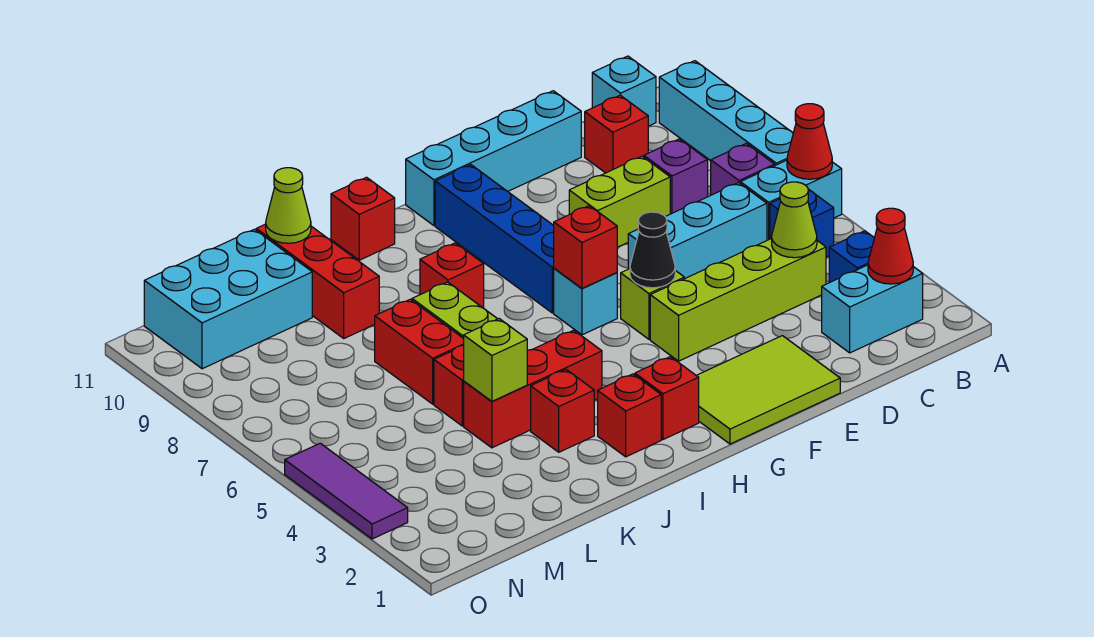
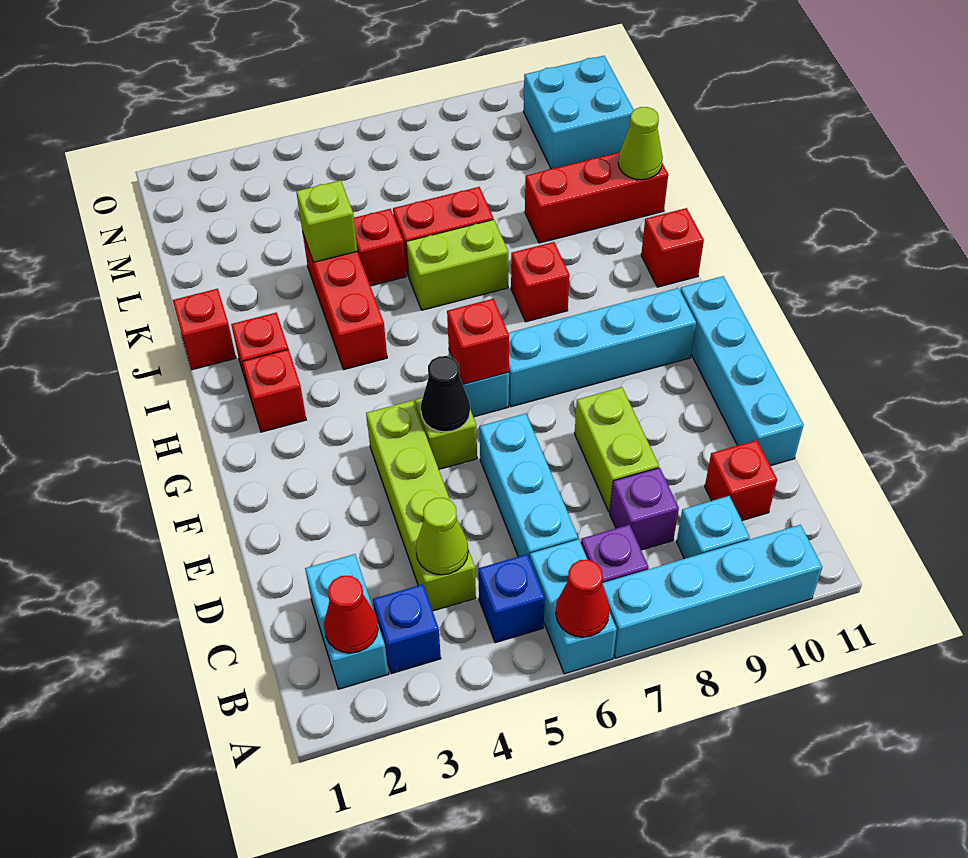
cyan brick B11 level 1 -> cyan brick B9 level 1
lime tile E1:G2 level 1 -> none
blue brick G7:G10 level 1 -> cyan brick G7:G10 level 1
red brick J3 level 1 -> red brick J1 level 1
cyan brick L10:N11 level 1 -> cyan brick M10:N11 level 1
purple tile O3:O5 level 1 -> none

